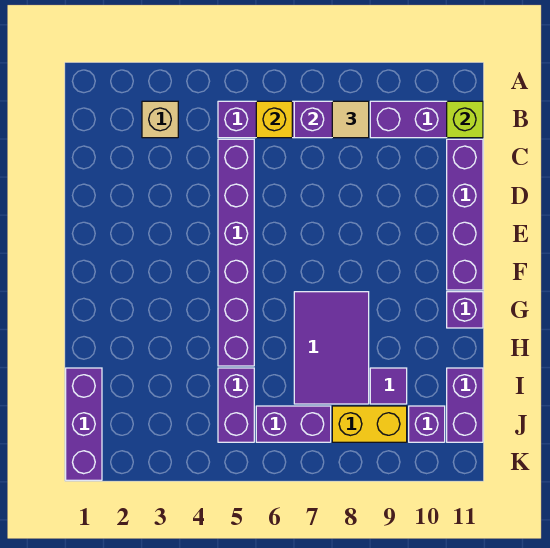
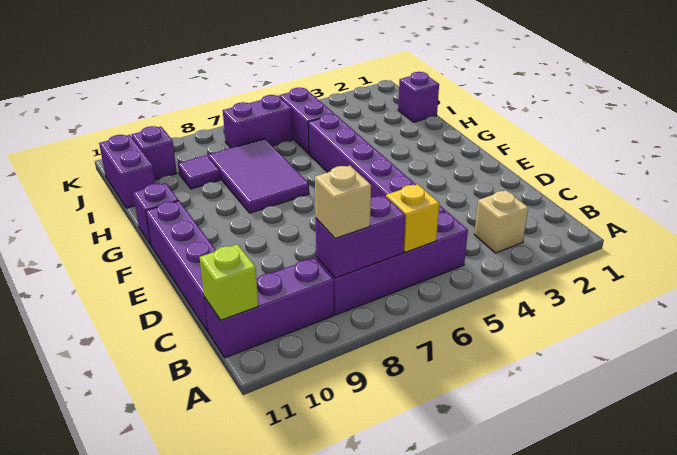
tan tile B8 level 3 -> tan brick B8 level 3
purple brick I1:K1 level 1 -> purple brick I1 level 1
yellow brick J8:J9 level 1 -> none

